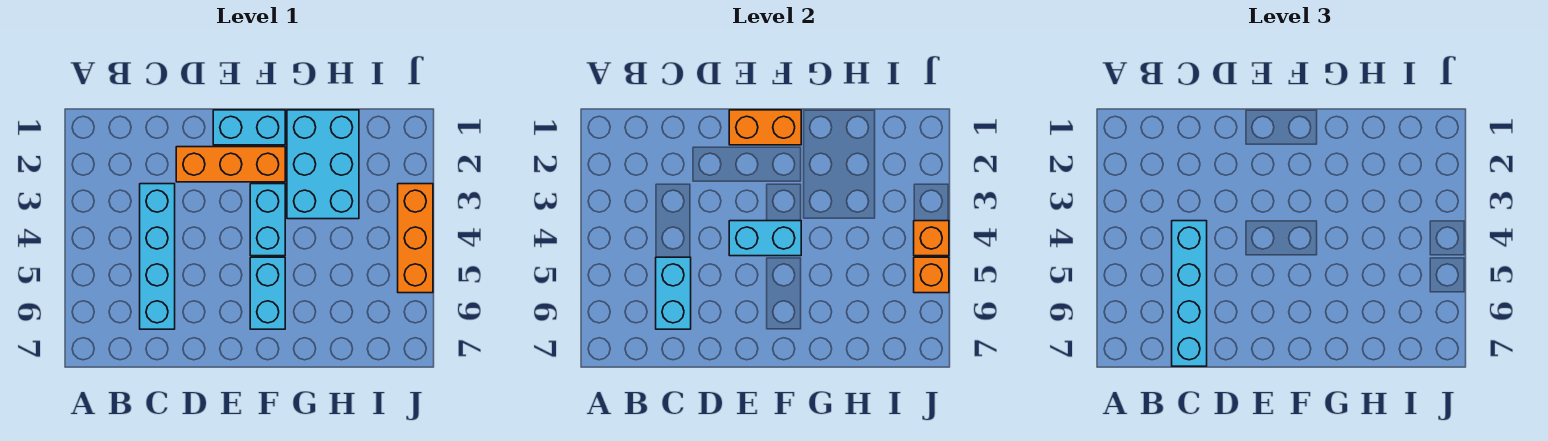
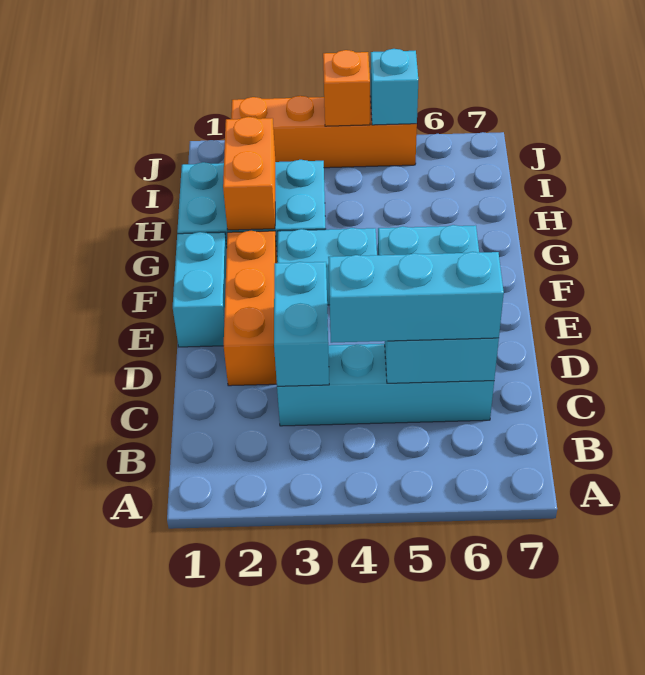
cyan brick C4:C7 level 3 -> cyan brick C4:C6 level 3
orange brick E1:F1 level 2 -> orange brick G2:H2 level 2
cyan brick E4:F4 level 2 -> cyan brick C3:D3 level 2
orange brick J3:J5 level 1 -> orange brick J2:J5 level 1
orange brick J5 level 2 -> cyan brick J5 level 2

